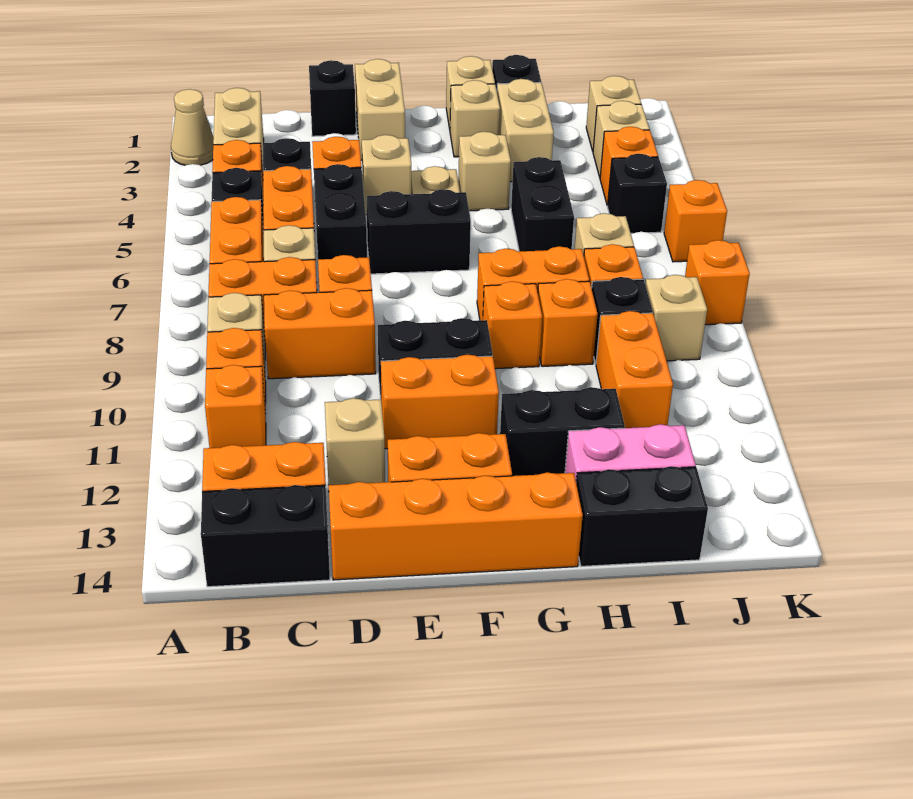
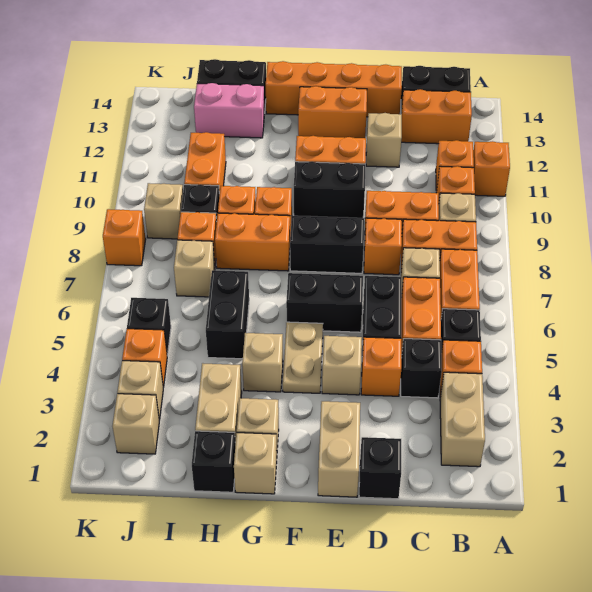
tan cone A2 level 1 -> none
black brick G12:H12 level 1 -> black brick E8:F8 level 1
orange brick K6 level 1 -> orange brick A11 level 1

